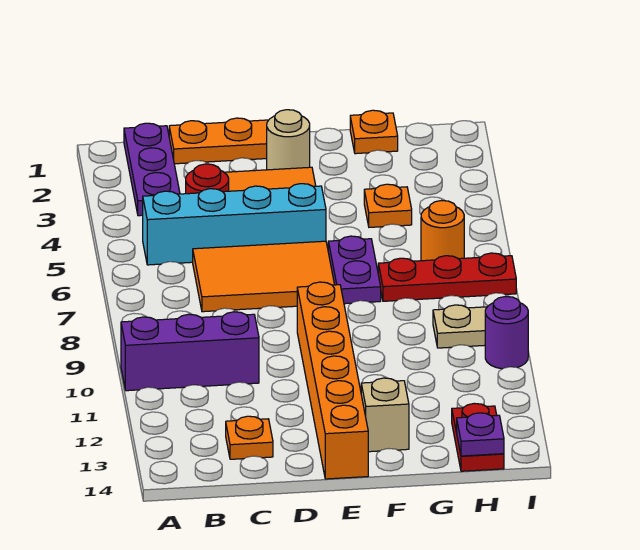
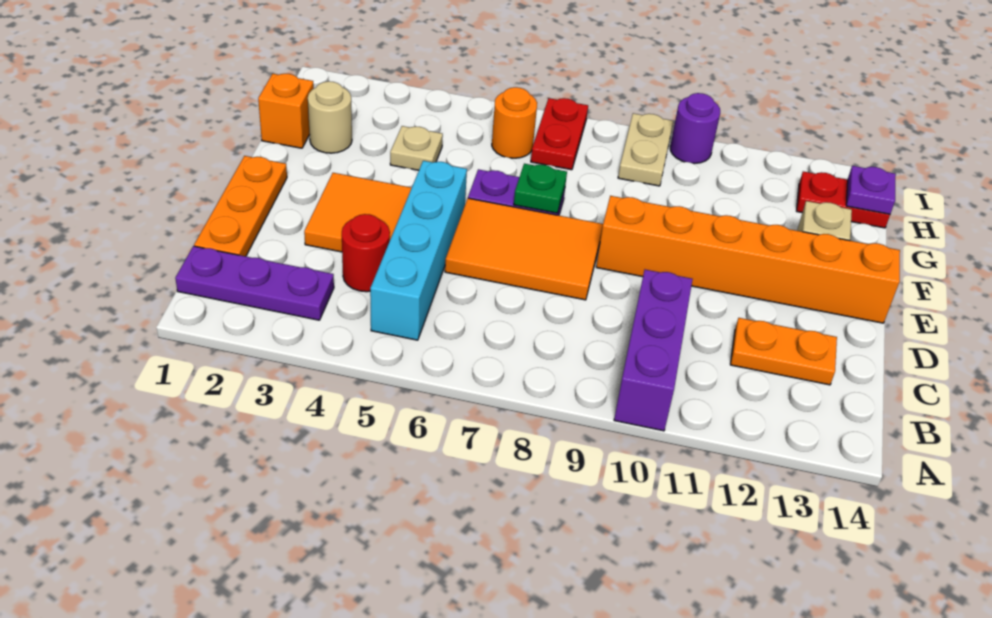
orange tile C6:E7 level 1 -> orange tile D6:E8 level 1
orange plate C13 level 1 -> orange plate C12:C13 level 1
tan round brick E2 level 1 -> tan round brick G2 level 1
none -> green plate F7 level 2
orange plate G1 level 1 -> orange brick G1 level 1
orange plate G4 level 1 -> tan plate G4 level 1
red plate G7:I7 level 1 -> red plate H7:I7 level 1

